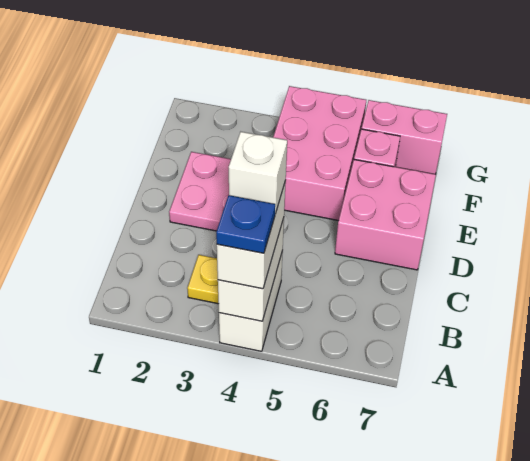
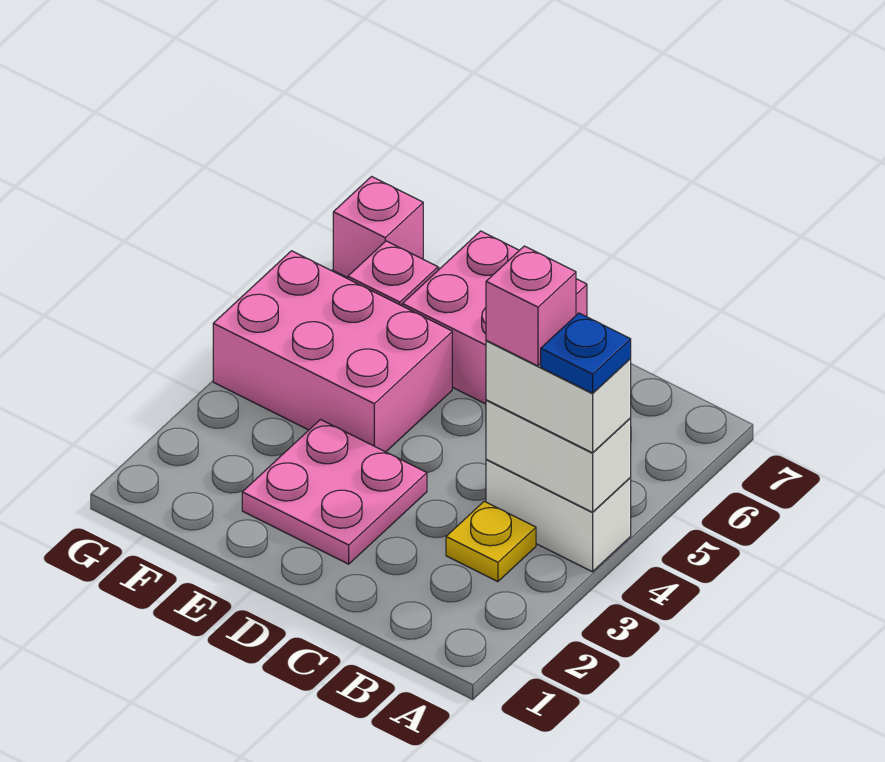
white brick B4 level 4 -> pink brick B4 level 4
pink brick G6:G7 level 1 -> pink brick G7 level 1

